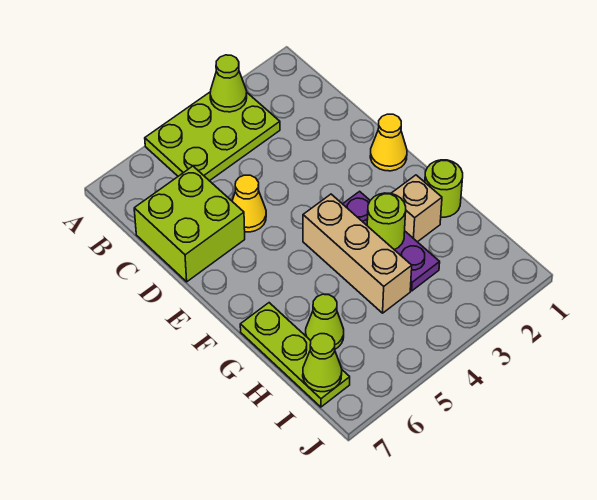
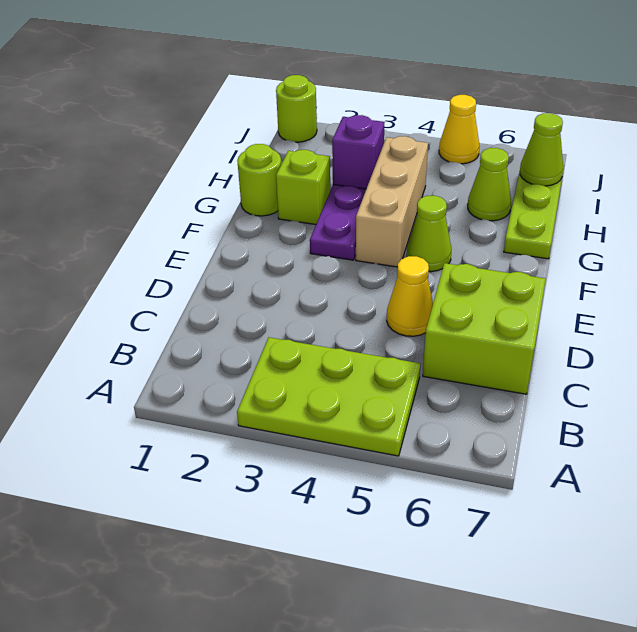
lime cone A3 level 2 -> lime cone F5 level 1
yellow cone E1 level 1 -> yellow cone J5 level 1
tan brick G2 level 1 -> lime brick G2 level 1
lime round brick G3 level 2 -> lime round brick J1 level 1
none -> purple brick H3 level 2

